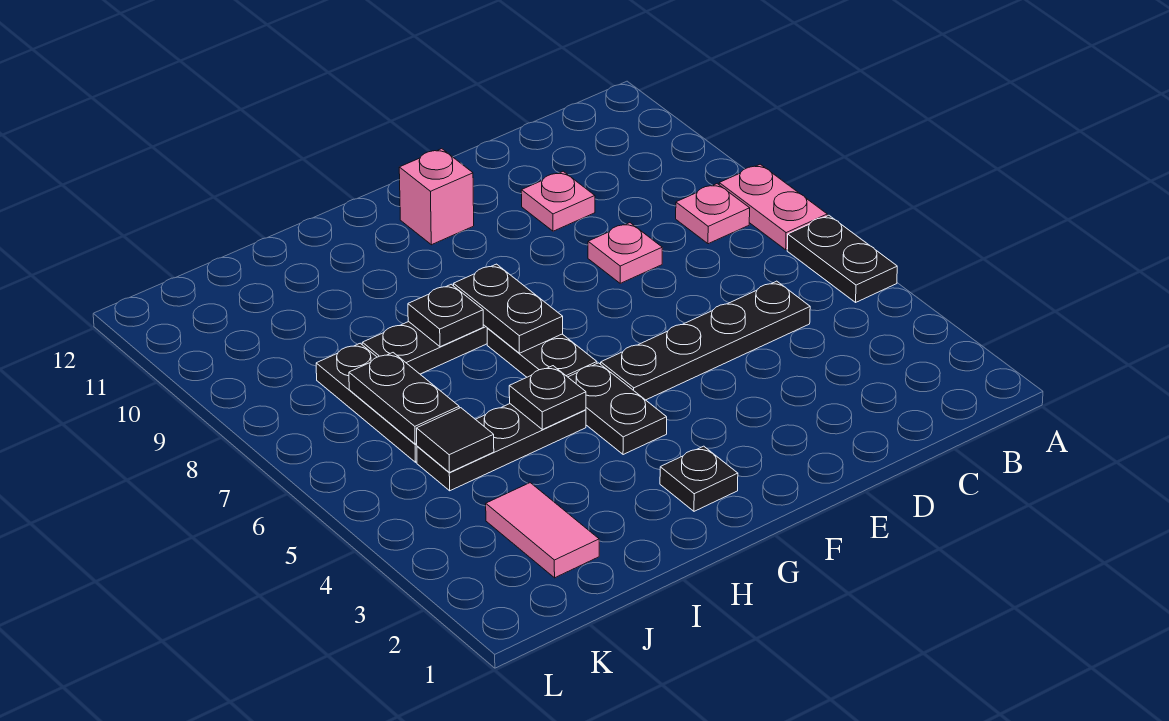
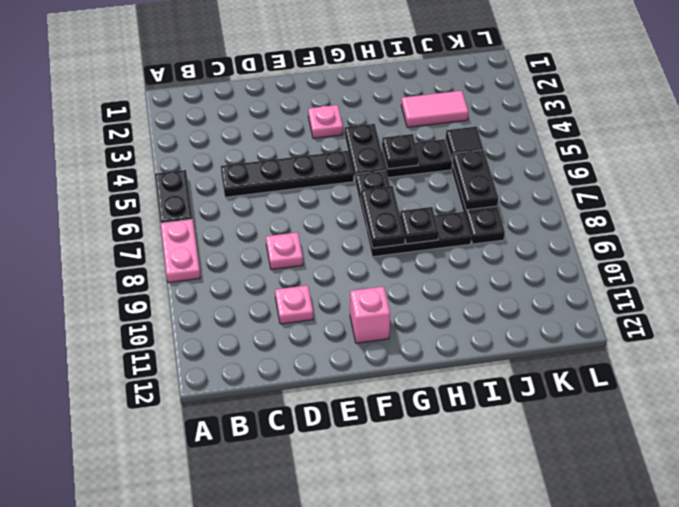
pink plate B8 level 1 -> pink plate F3 level 1
black plate G2 level 1 -> none
pink tile J2:J3 level 1 -> pink tile I3:J3 level 1

